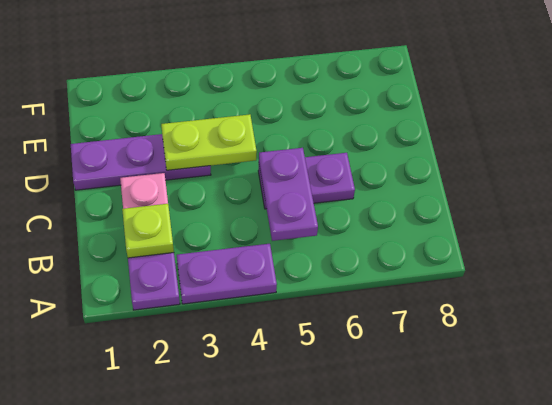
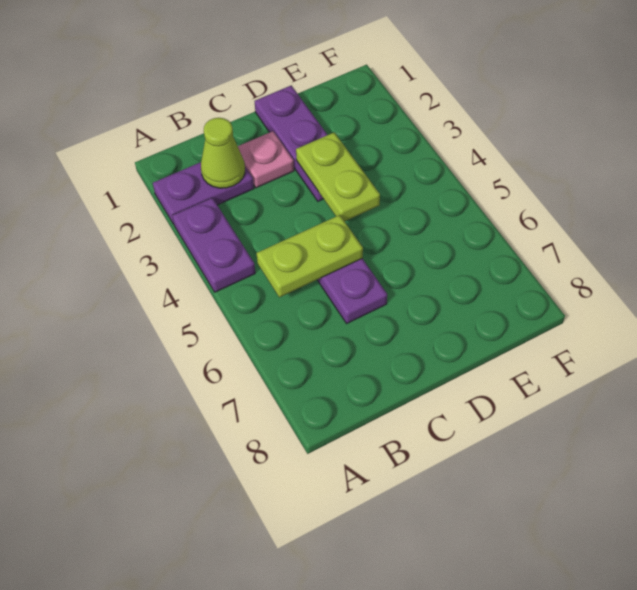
lime plate B2 level 2 -> lime cone B2 level 2
purple plate B5:C5 level 2 -> lime plate B5:C5 level 2

